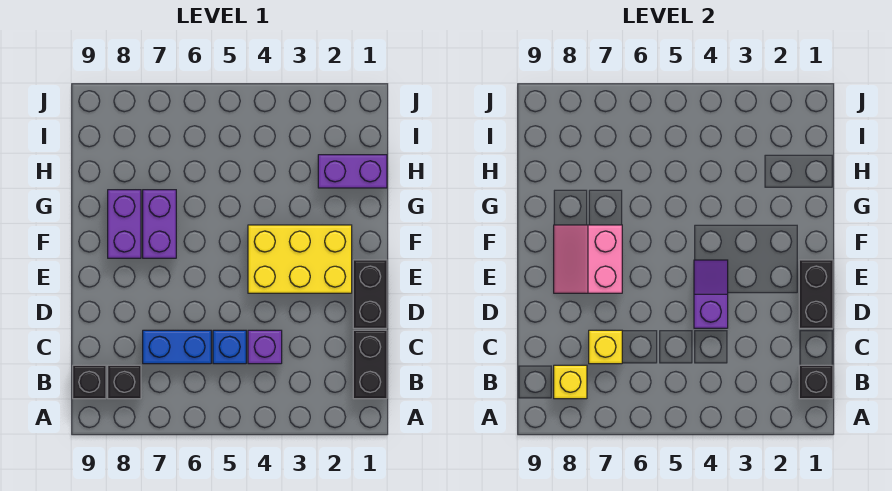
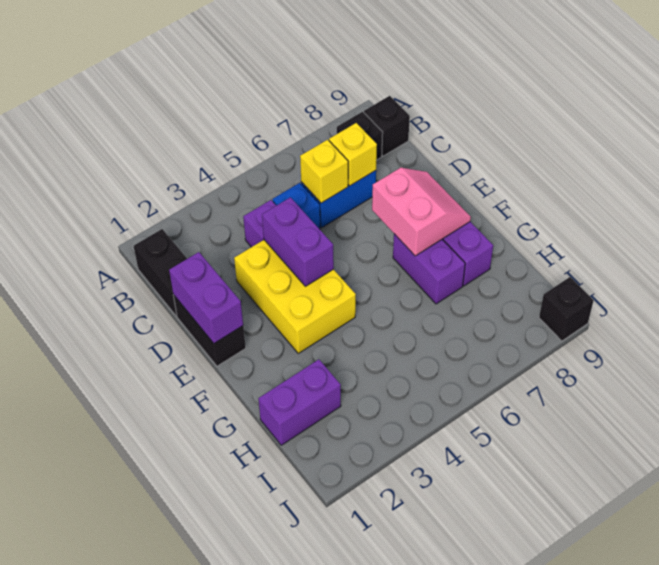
black brick B1 level 2 -> black brick J9 level 1
yellow brick B8 level 2 -> yellow brick C6 level 2
black brick D1:E1 level 2 -> purple brick D1:E1 level 2
purple slope D4:E4 level 2 top D -> purple brick D4:E4 level 2
yellow brick E2:F4 level 1 -> yellow brick D3:F4 level 1

